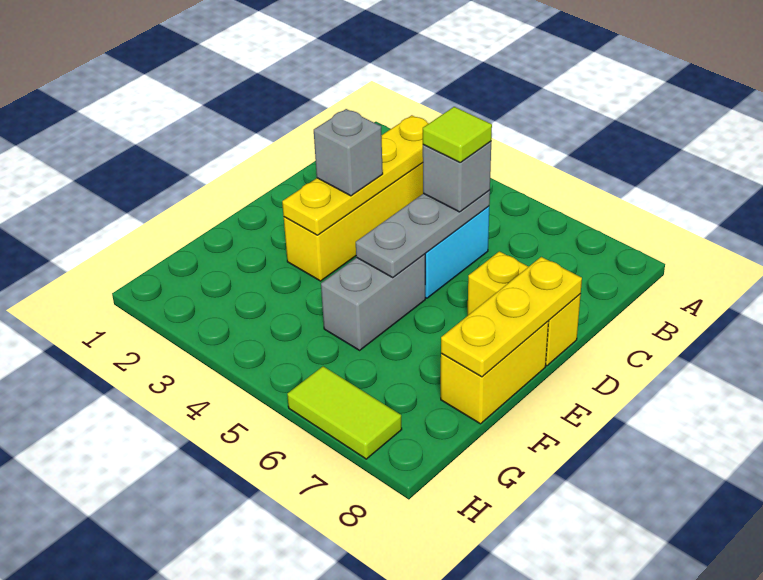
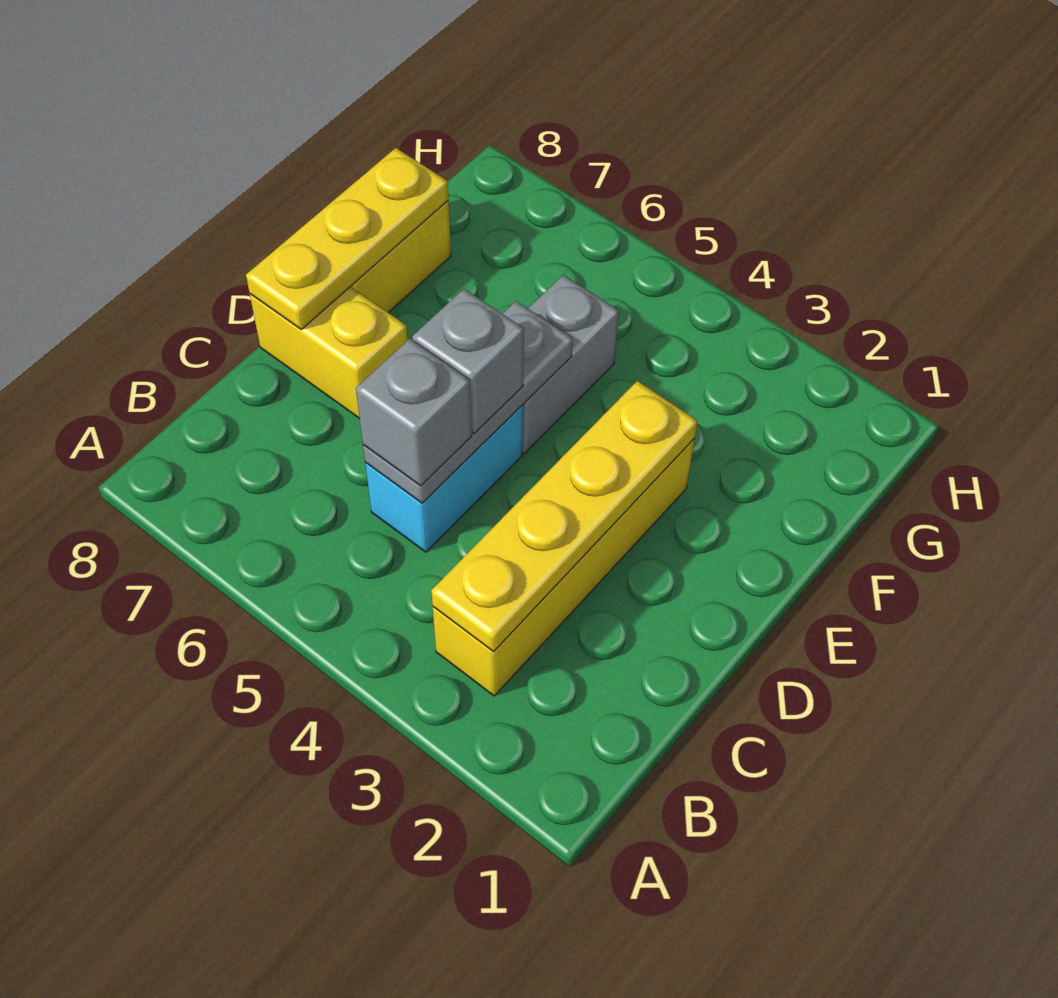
lime tile C5 level 4 -> none
grey brick D3 level 3 -> grey brick D5 level 3
lime tile H6:H7 level 1 -> none

